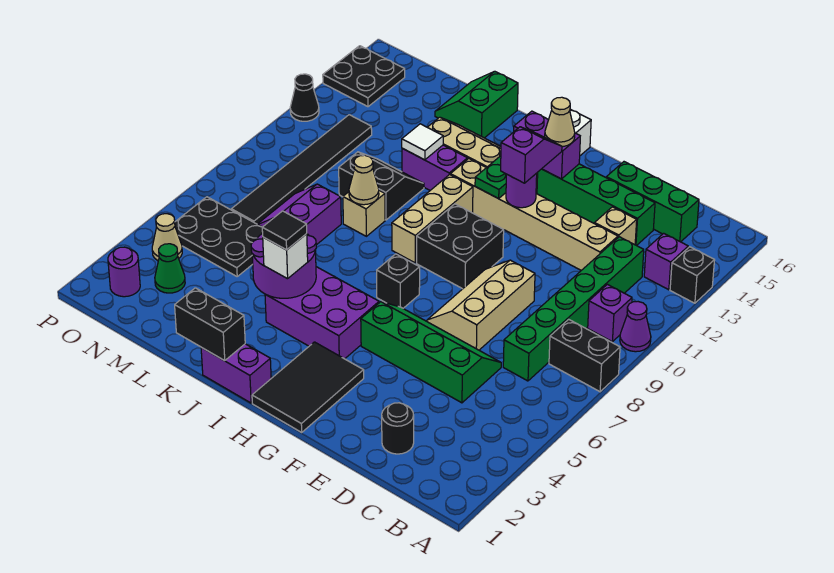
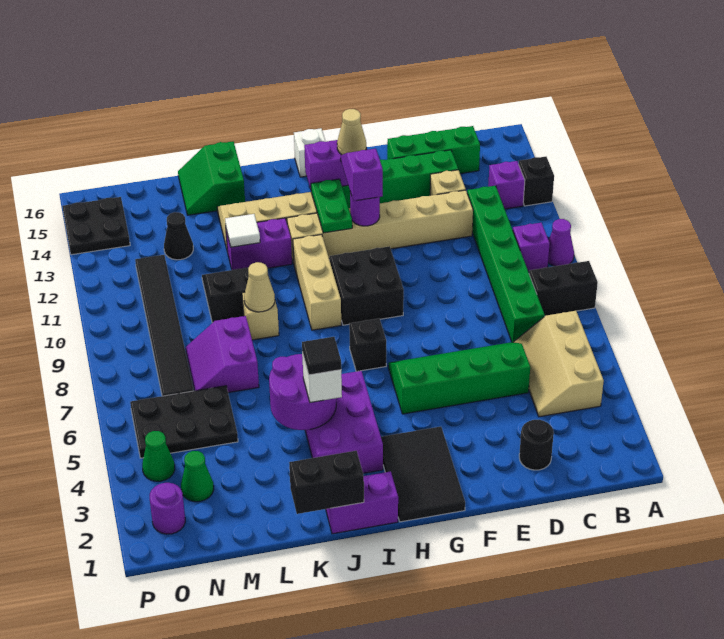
tan slope E7:F9 level 1 top E -> tan slope B4:C6 level 1 top B
purple brick H4:J5 level 1 -> purple brick I3:J5 level 1
tan cone O4 level 1 -> green cone O4 level 1
black cone P12 level 1 -> black cone M13 level 1

